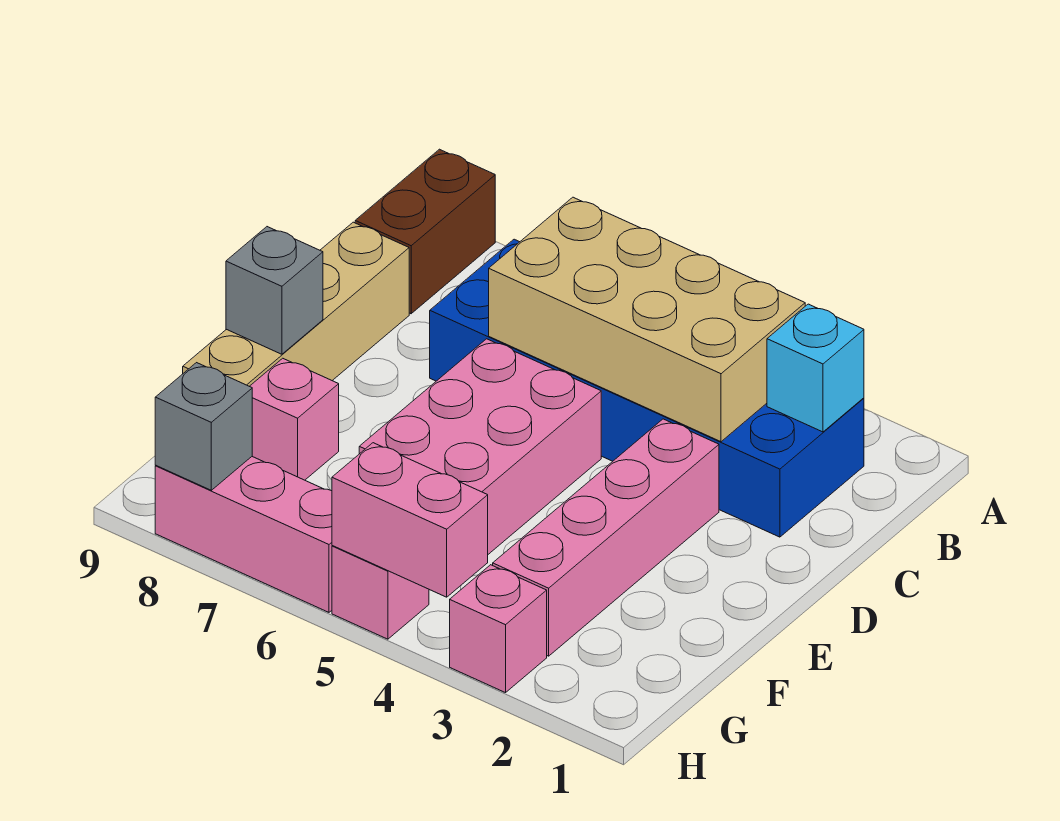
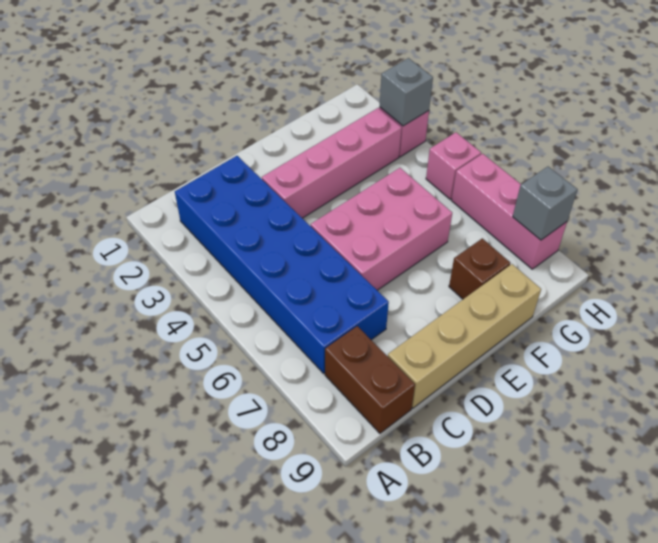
brown brick A9:B9 level 1 -> brown brick B8:B9 level 1
cyan brick B2 level 2 -> none
tan brick B3:C6 level 2 -> none
grey brick E9 level 2 -> grey brick H3 level 2
pink brick F8 level 1 -> brown brick F8 level 1
pink brick H4:H5 level 2 -> none

